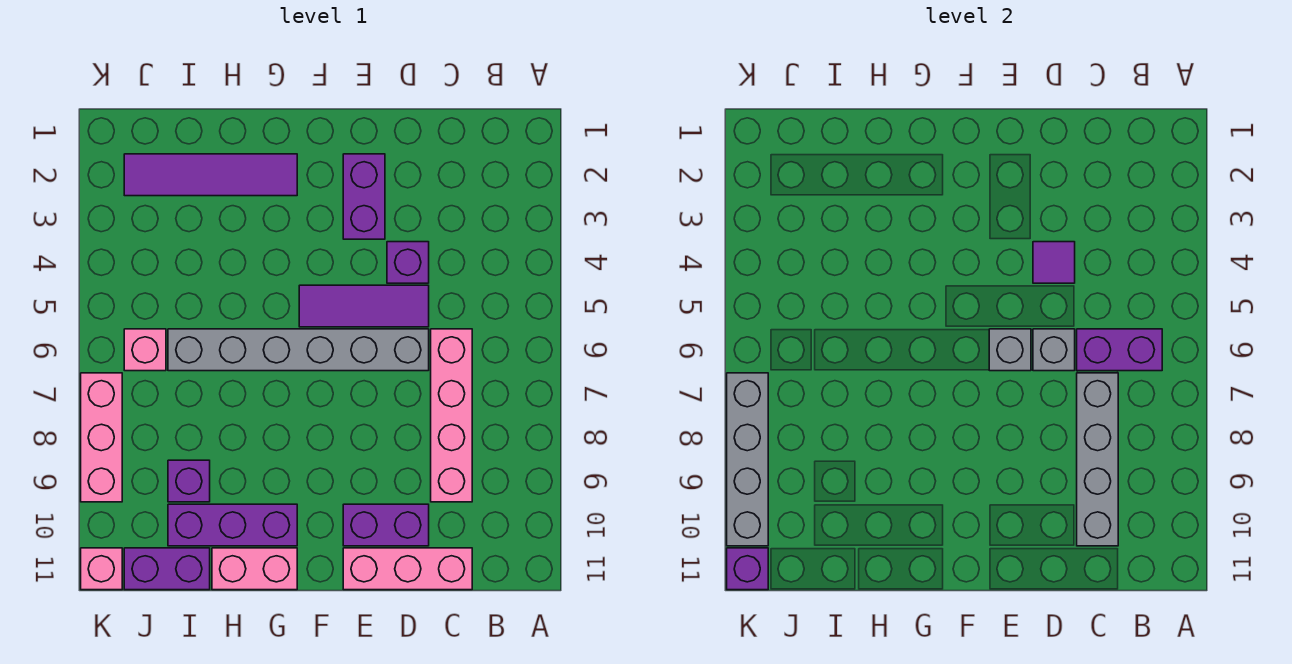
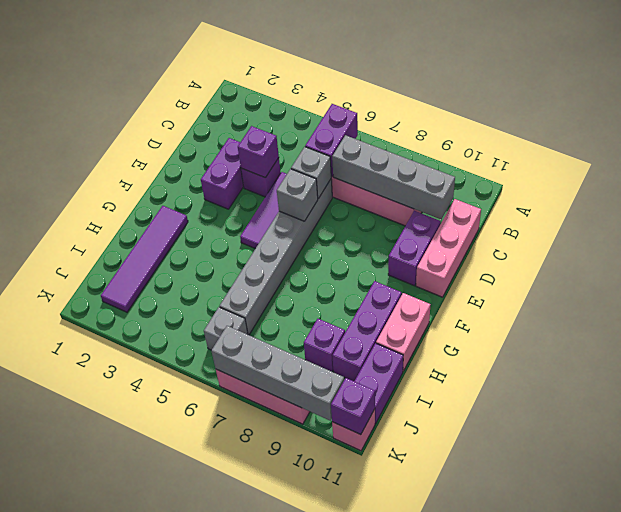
purple tile D4 level 2 -> purple brick D4 level 2
purple brick E2:E3 level 1 -> purple brick D3:E3 level 1
pink brick J6 level 1 -> grey brick J6 level 1

